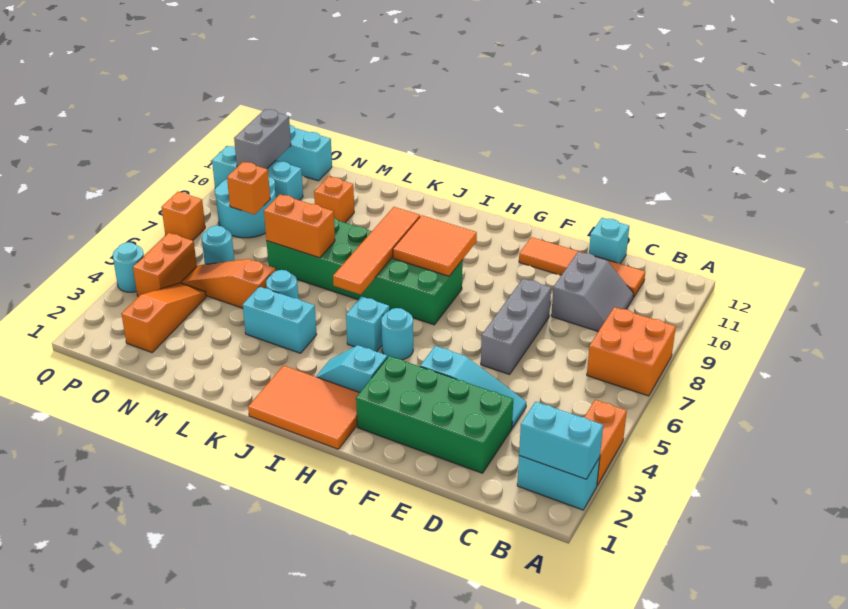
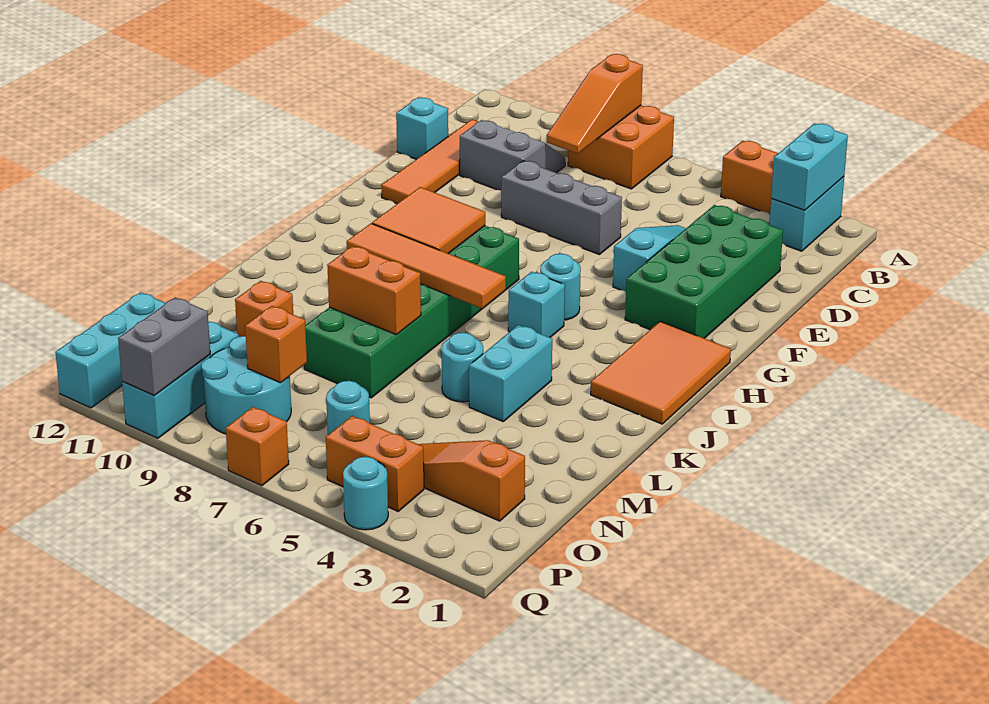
cyan slope H3:I3 level 1 top H -> none
orange brick L7:M7 level 2 -> orange brick L7:L8 level 2
orange slope M5:O5 level 1 top M -> orange slope A8:C8 level 2 top A
grey brick P10:P11 level 2 -> grey brick P10:Q10 level 2

